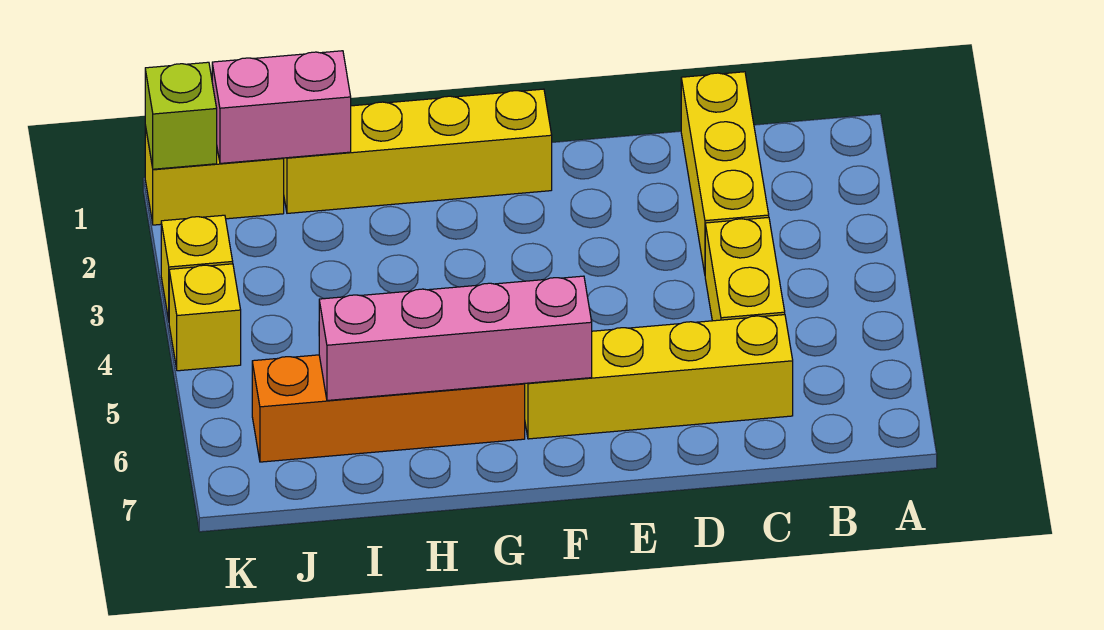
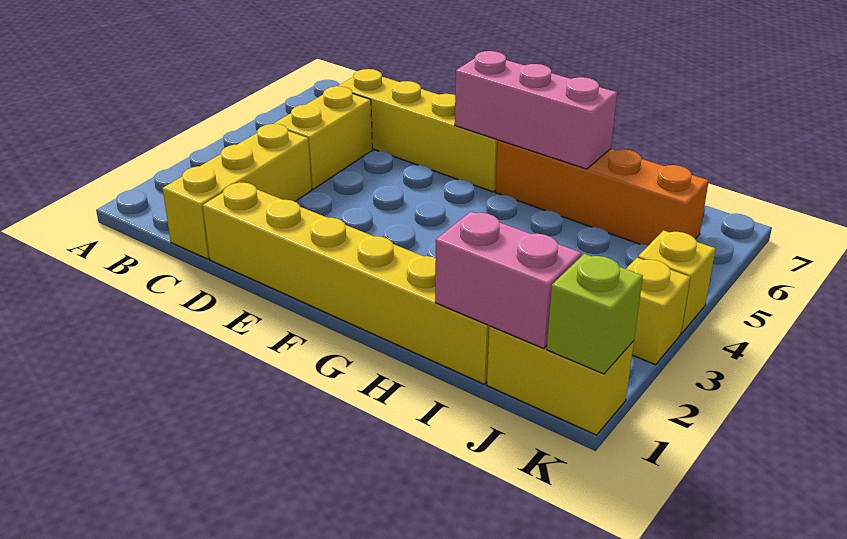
yellow brick F1:I1 level 1 -> yellow brick D1:I1 level 1
pink brick F6:I6 level 2 -> pink brick F6:H6 level 2

